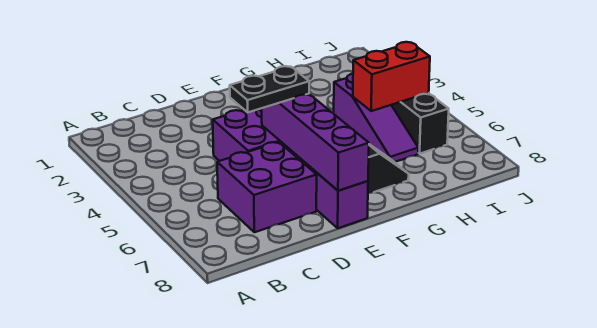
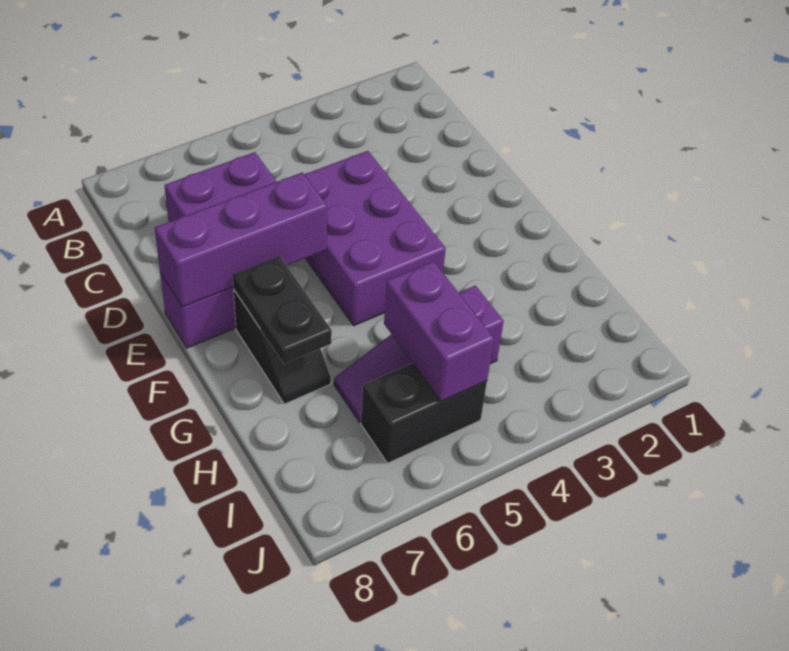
black plate D5:E5 level 3 -> black plate F7:G7 level 2
purple brick E5:E8 level 2 -> purple brick E6:E8 level 2
red brick H5:I5 level 2 -> purple brick H5:I5 level 2

